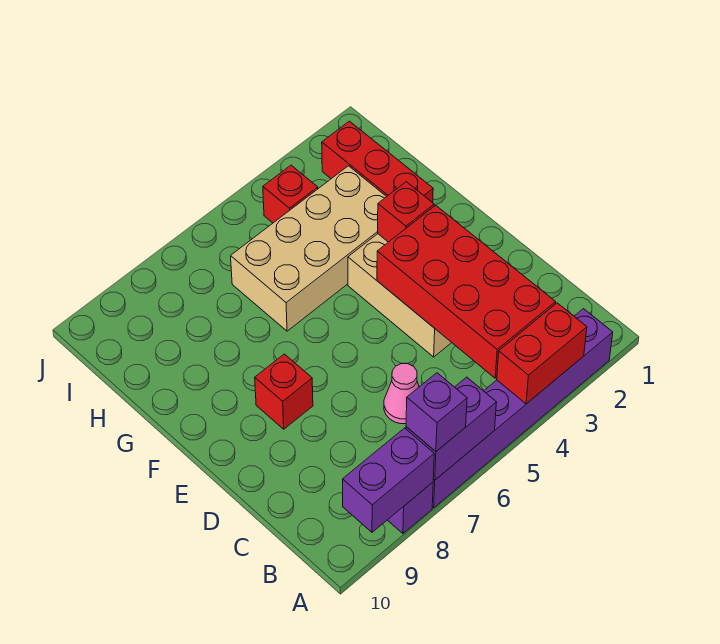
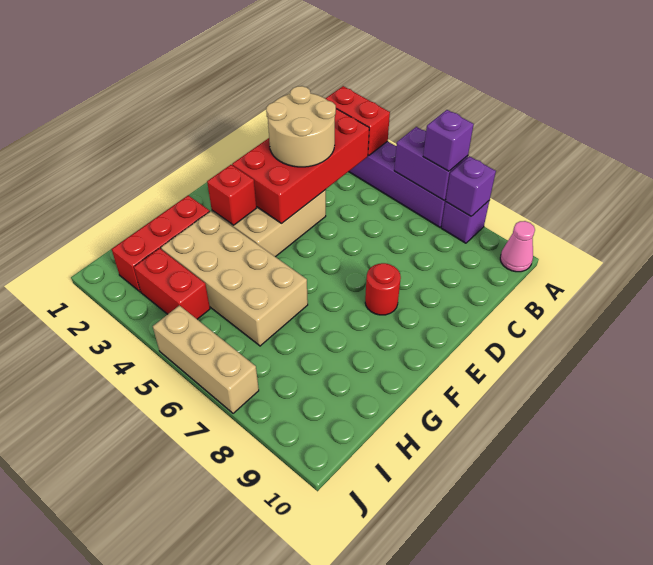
purple brick A8:A9 level 2 -> purple brick A8 level 2
none -> tan round brick C3:D4 level 3
pink cone C6 level 1 -> pink cone A10 level 1
red brick E8 level 1 -> red round brick E8 level 1
red brick I4 level 1 -> red brick I3:I4 level 1
none -> tan brick J5:J7 level 1

